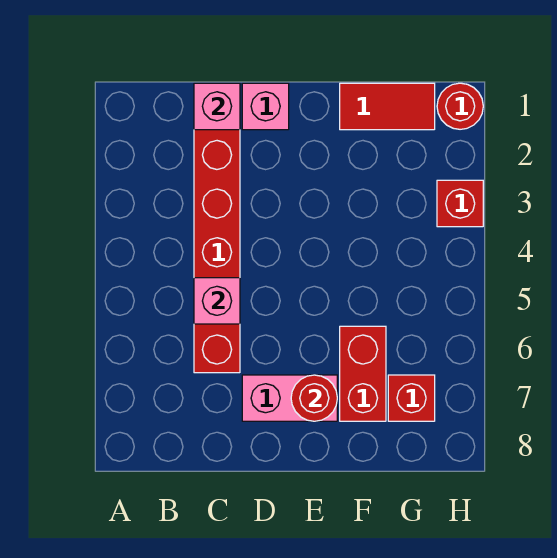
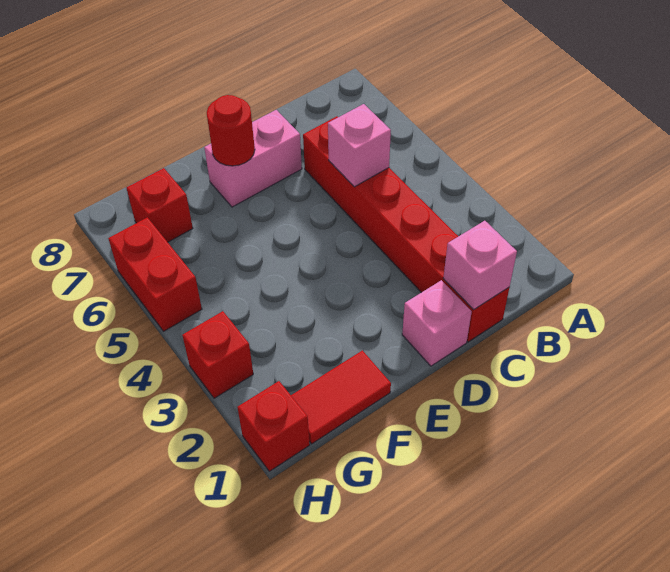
red brick F6:F7 level 1 -> red brick H5:H6 level 1
red round brick H1 level 1 -> red brick H1 level 1

